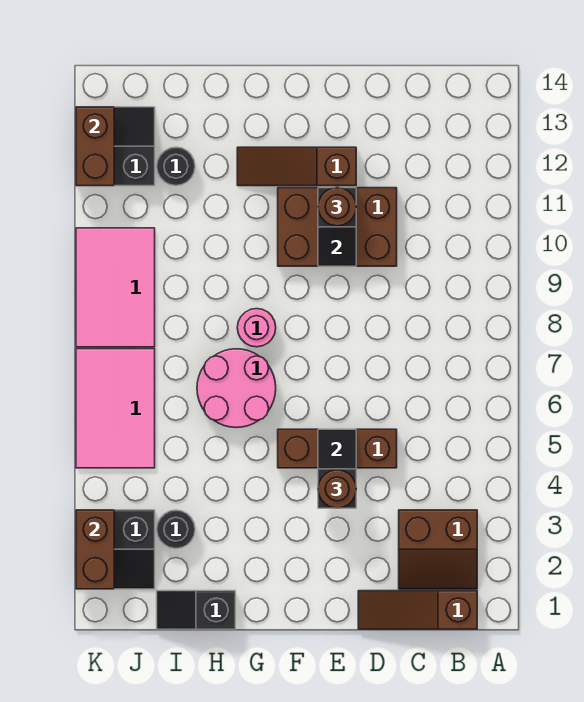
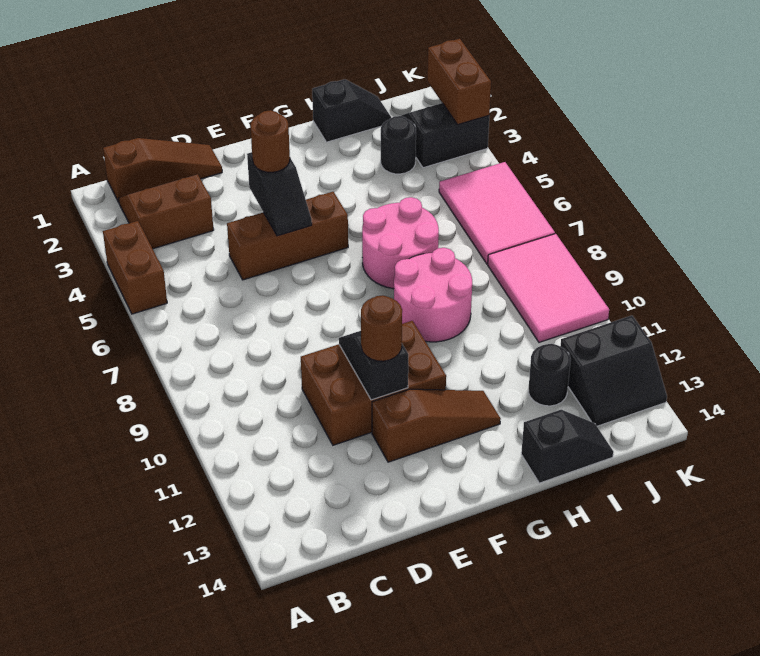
pink round brick G8 level 1 -> pink round brick G8:H9 level 1
none -> black slope H14:I14 level 1 top H
brown brick K12:K13 level 2 -> brown brick A4:A5 level 1

